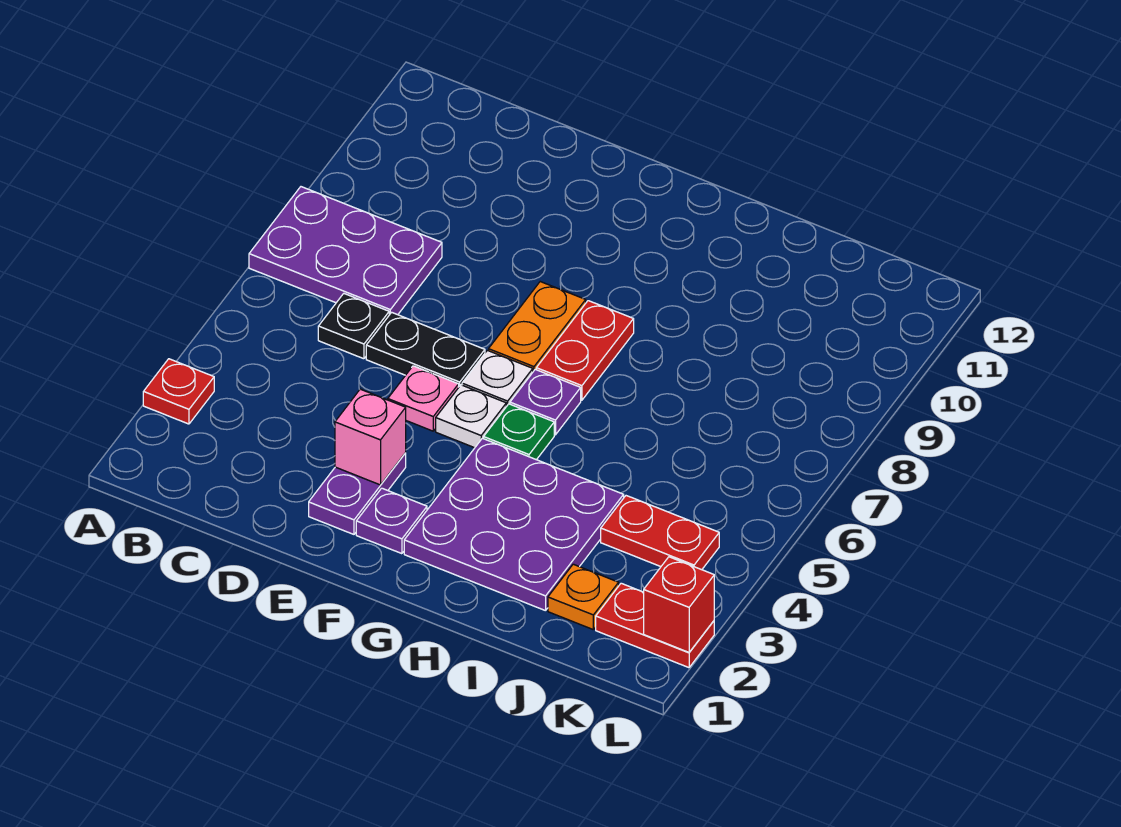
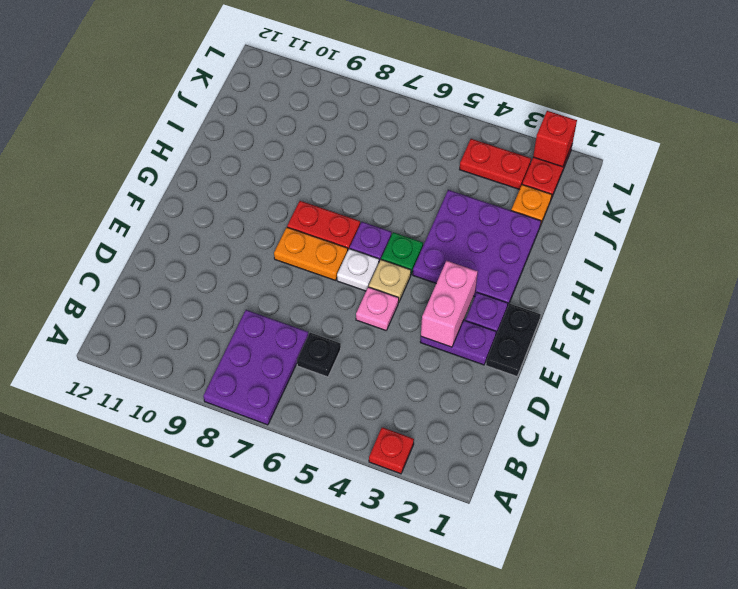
black plate D6:E6 level 1 -> black plate E1:F1 level 1
pink brick E3 level 2 -> pink brick E3:F3 level 2
white plate F5 level 1 -> tan plate F5 level 1
red plate J4:K4 level 1 -> red plate K3:K4 level 1

